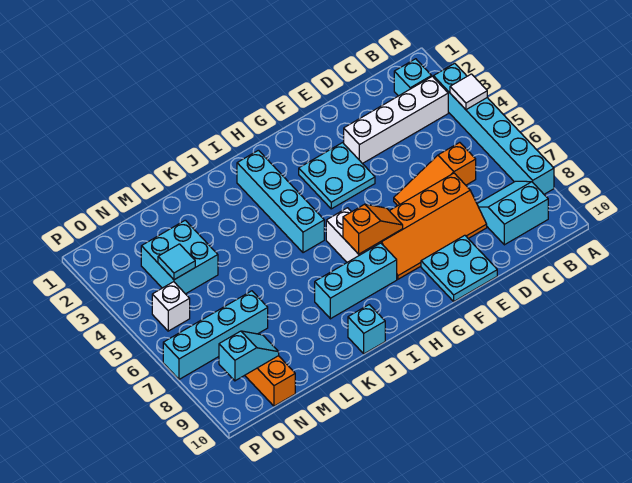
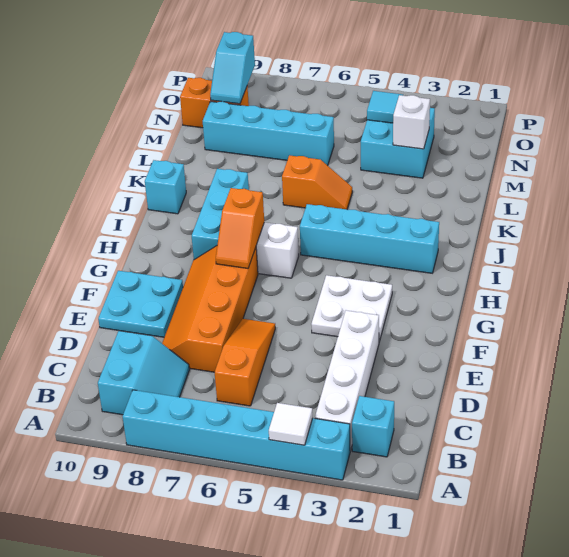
cyan plate F3:G4 level 1 -> white plate F3:G4 level 1
none -> orange slope K5:K6 level 1 top 6
cyan brick M7:P7 level 1 -> cyan brick M6:M9 level 1
white brick O5 level 1 -> white brick M3 level 2

